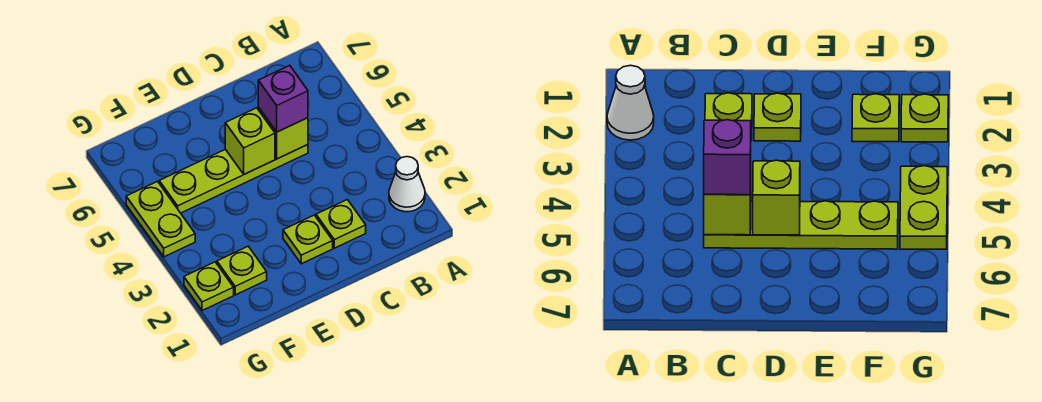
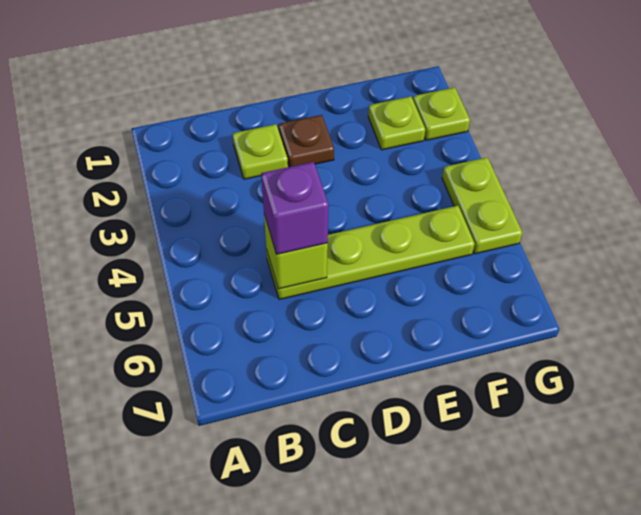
white cone A2 level 1 -> none
lime plate D2 level 1 -> brown plate D2 level 1
lime brick D5 level 2 -> none

